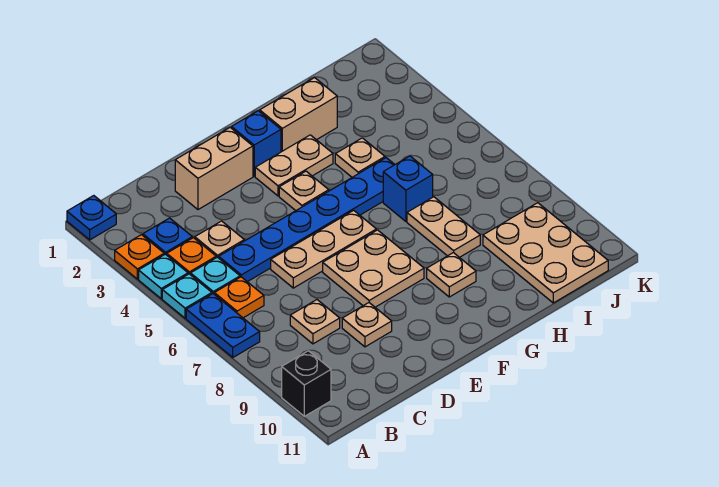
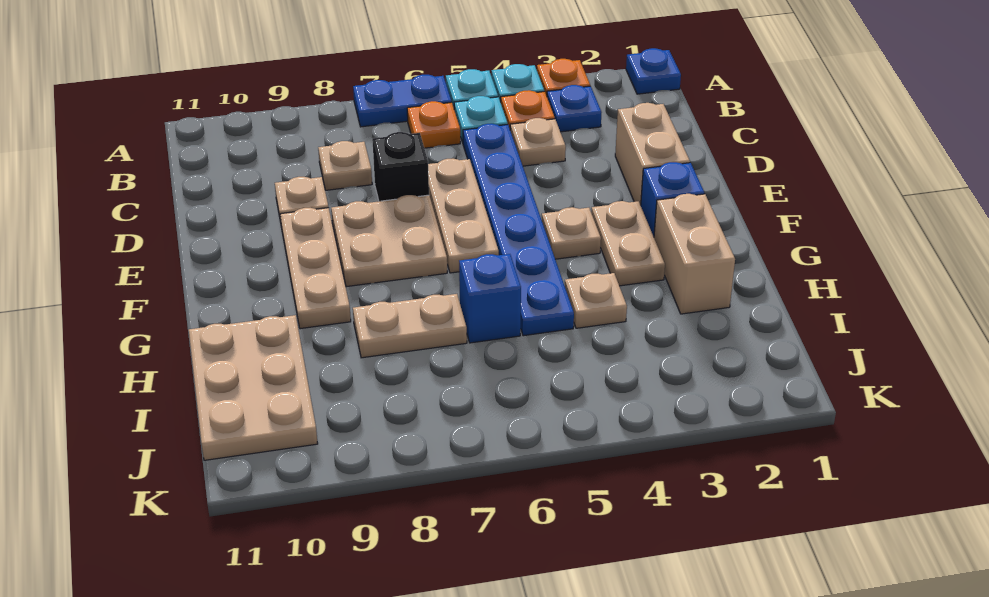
black brick A10 level 1 -> black brick D7 level 1
tan plate G9 level 1 -> tan plate E9:G9 level 1
tan plate I9:J11 level 1 -> tan plate H10:J11 level 1

